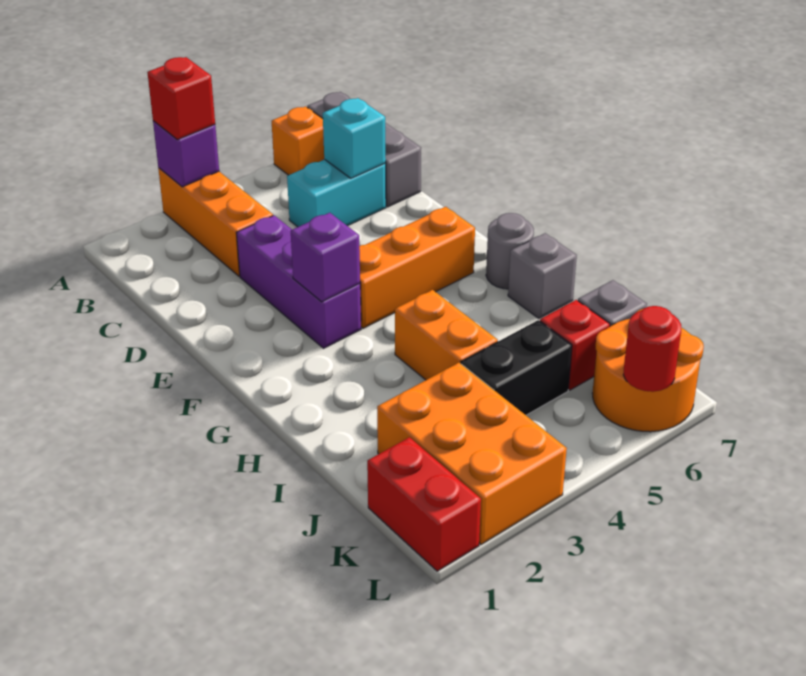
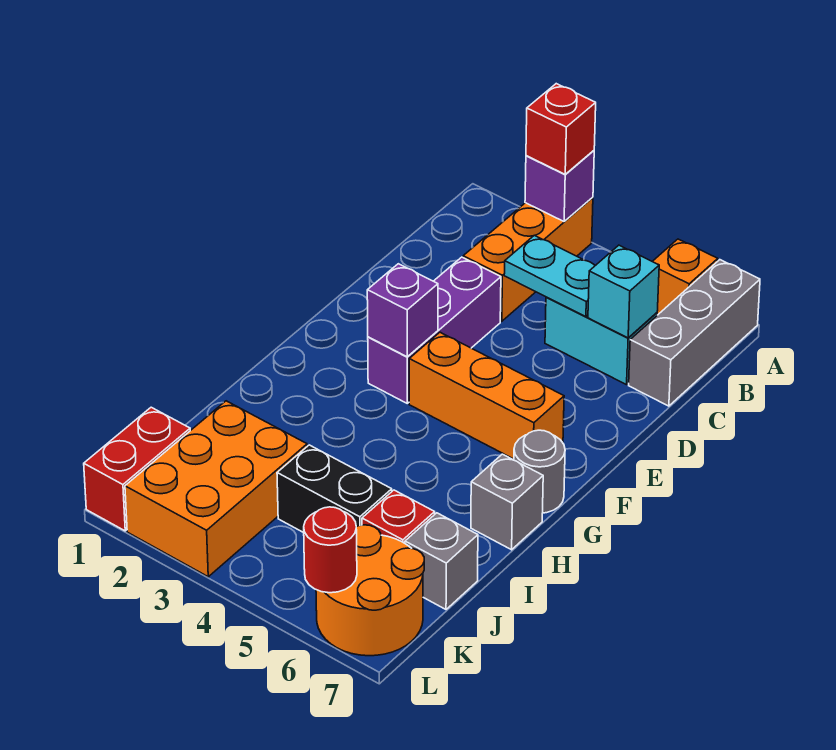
none -> cyan plate C4:C5 level 2
orange brick H4:I4 level 1 -> none

